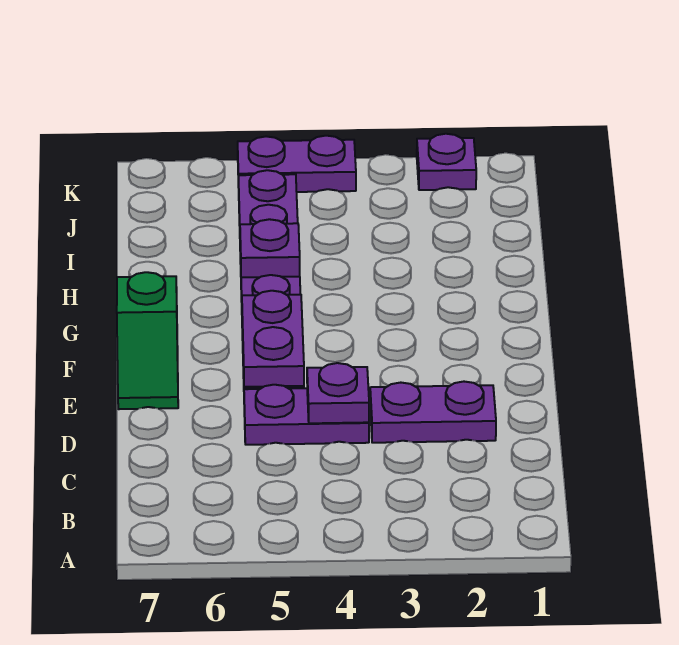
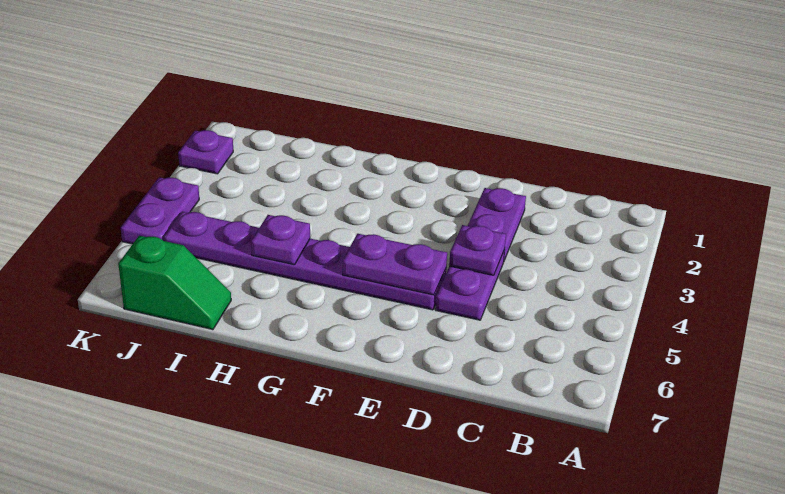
green slope E7:F7 level 1 top F -> green slope I7:J7 level 1 top J

